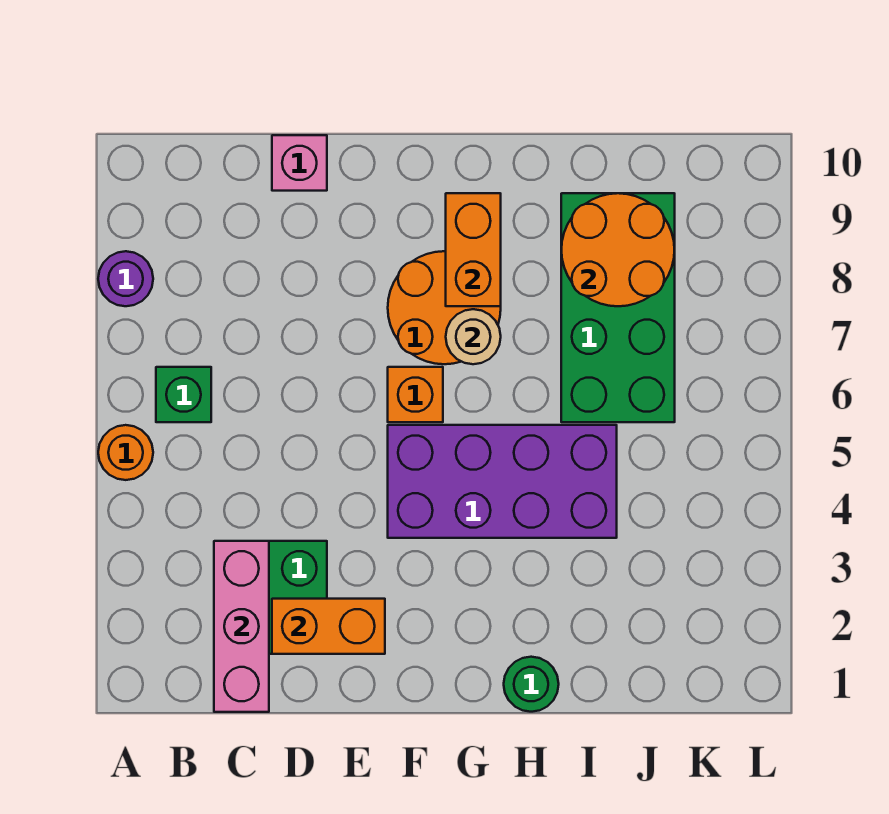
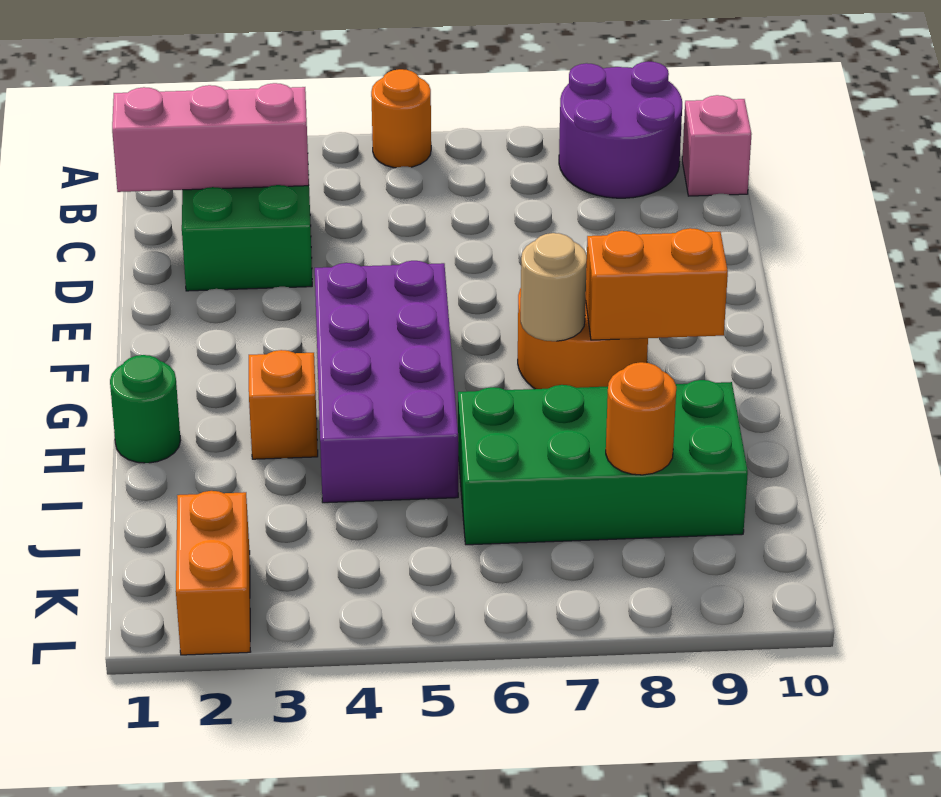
purple round brick A8 level 1 -> purple round brick A8:B9 level 1
green brick B6 level 1 -> none
orange brick D2:E2 level 2 -> orange brick K2:L2 level 1
pink brick D10 level 1 -> pink brick B10 level 1
orange brick F6 level 1 -> orange brick H3 level 1
orange round brick I8:J9 level 2 -> orange round brick J8 level 2

